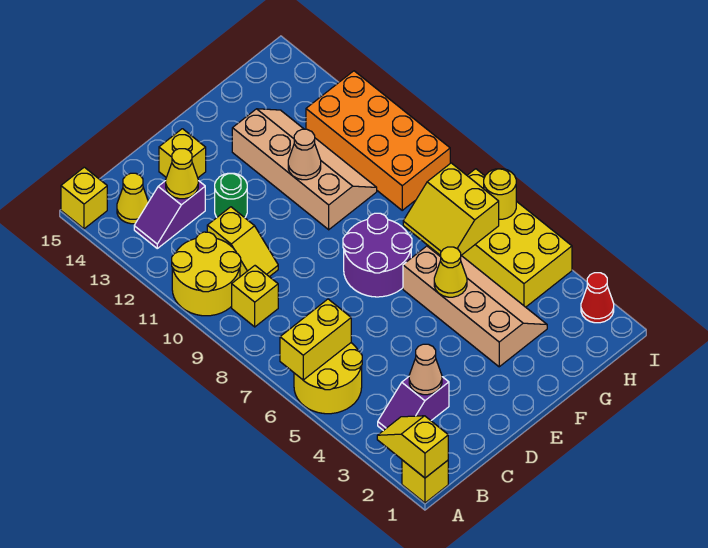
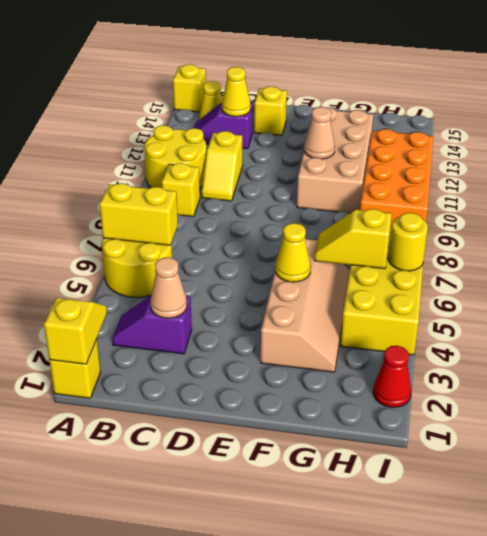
green round brick D12 level 1 -> none
purple round brick E7:F8 level 1 -> none
tan slope F10:G13 level 1 top F -> tan brick F10:G13 level 1
yellow slope G6:H7 level 2 top H -> yellow slope G6:H6 level 2 top H

